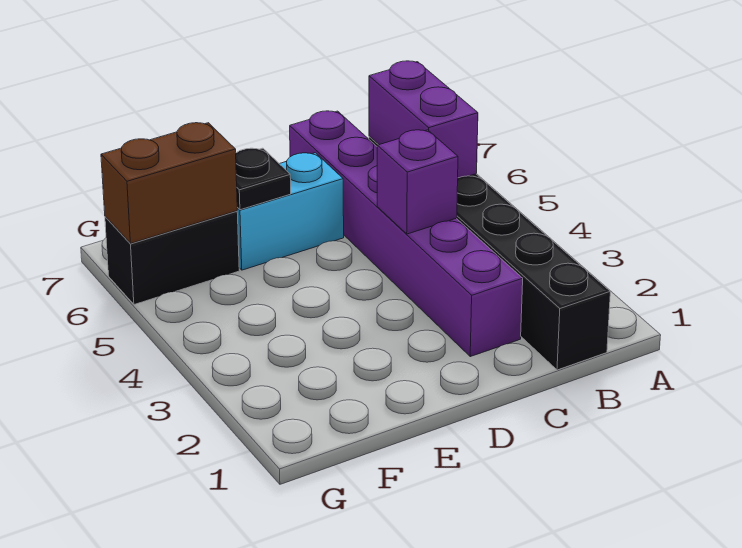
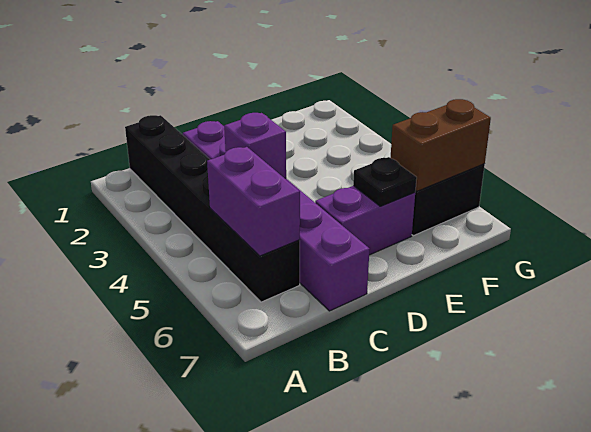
cyan brick D6:E6 level 1 -> purple brick D6:E6 level 1

